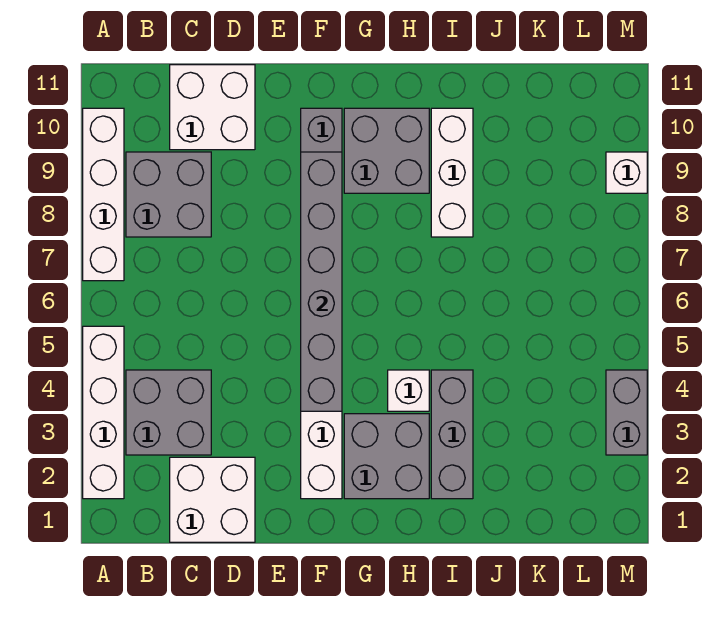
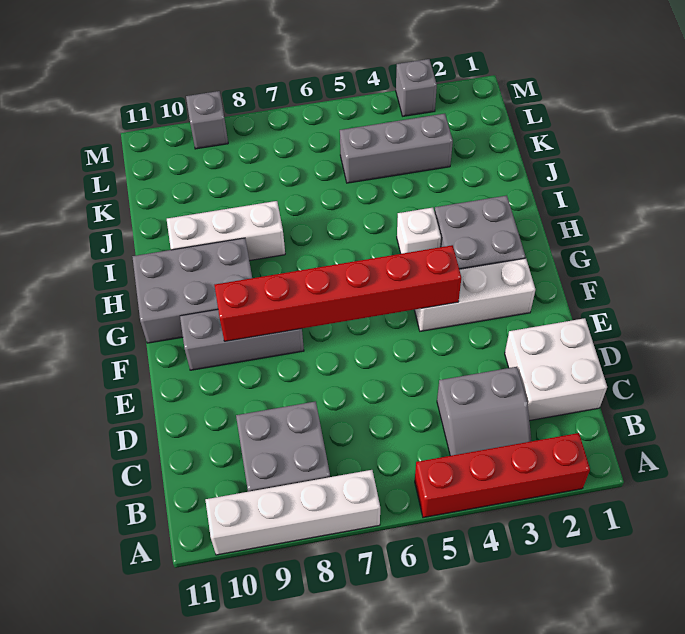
white brick A2:A5 level 1 -> red brick A2:A5 level 1
grey brick B3:C4 level 1 -> grey slope B3:C4 level 1 top C
white brick C10:D11 level 1 -> none
grey brick F4:F9 level 2 -> red brick F4:F9 level 2
grey brick G9:H10 level 1 -> grey brick G9:H11 level 1
grey brick I2:I4 level 1 -> grey brick K3:K5 level 1
grey brick M3:M4 level 1 -> grey brick M3 level 1
white brick M9 level 1 -> grey brick M9 level 1

